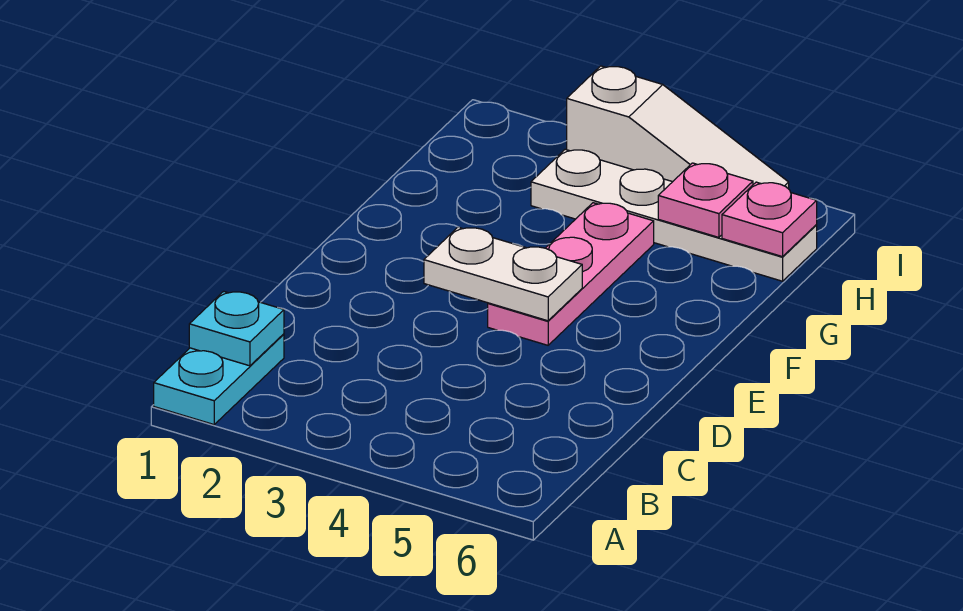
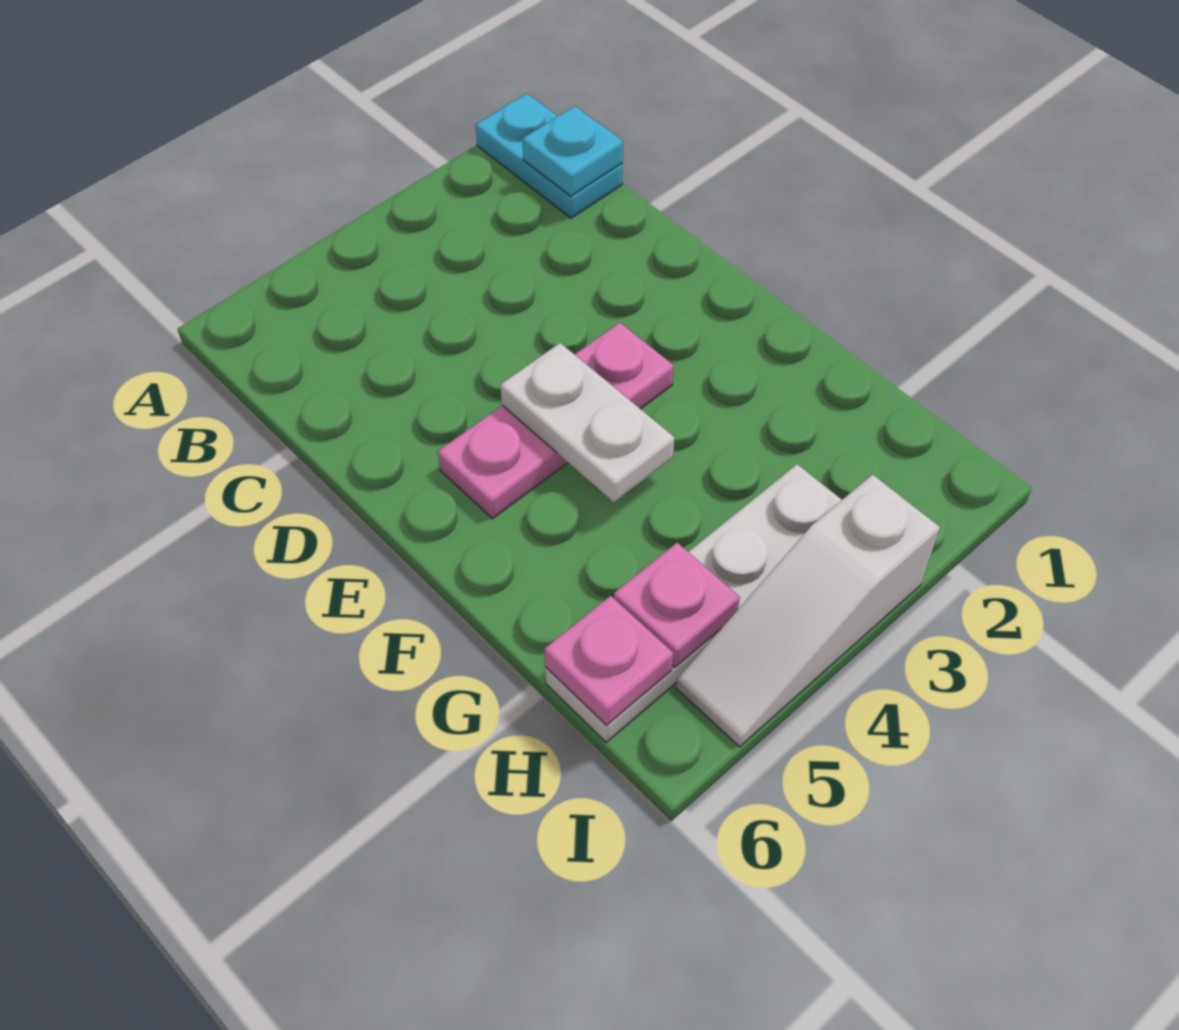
white plate E3:E4 level 2 -> white plate E4:F4 level 2
pink plate E4:G4 level 1 -> pink plate E3:E5 level 1

